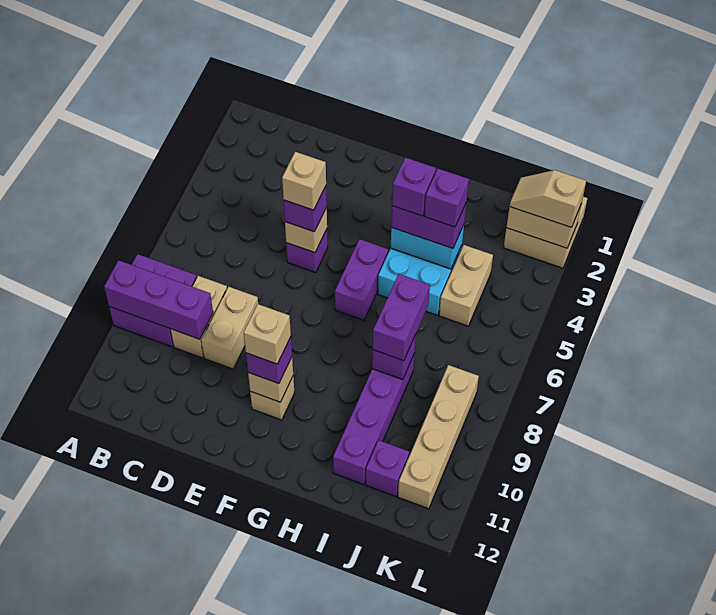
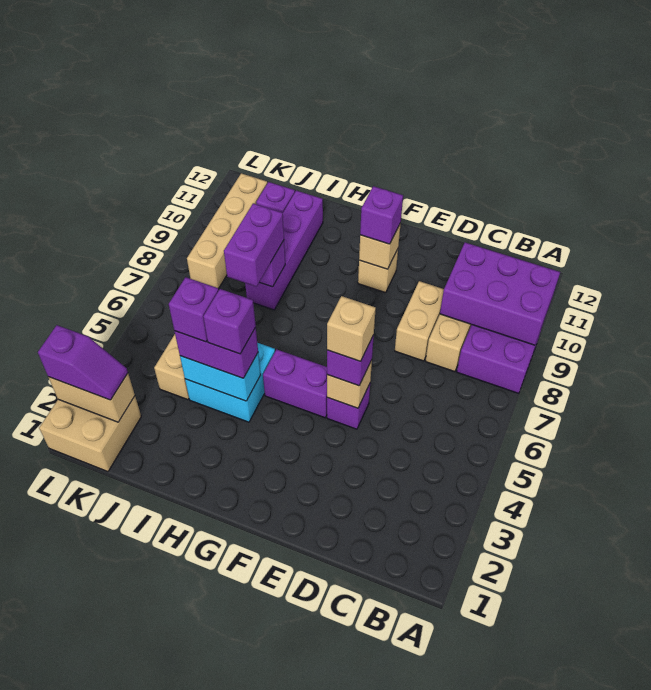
purple brick A9:C9 level 2 -> purple brick A9:C10 level 2
tan brick F10 level 4 -> none
purple brick G5:G6 level 1 -> purple brick F5:G5 level 1
tan slope K2:L2 level 3 top L -> purple slope K2:L2 level 3 top L

